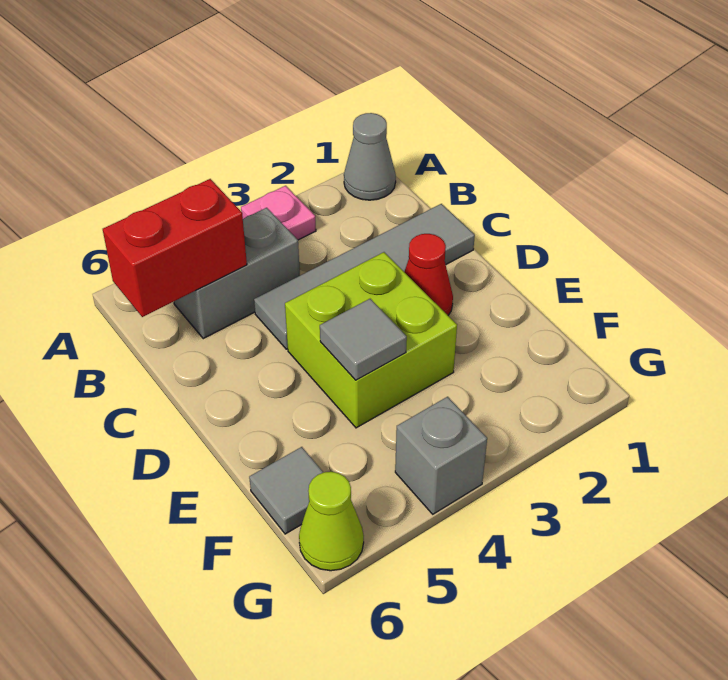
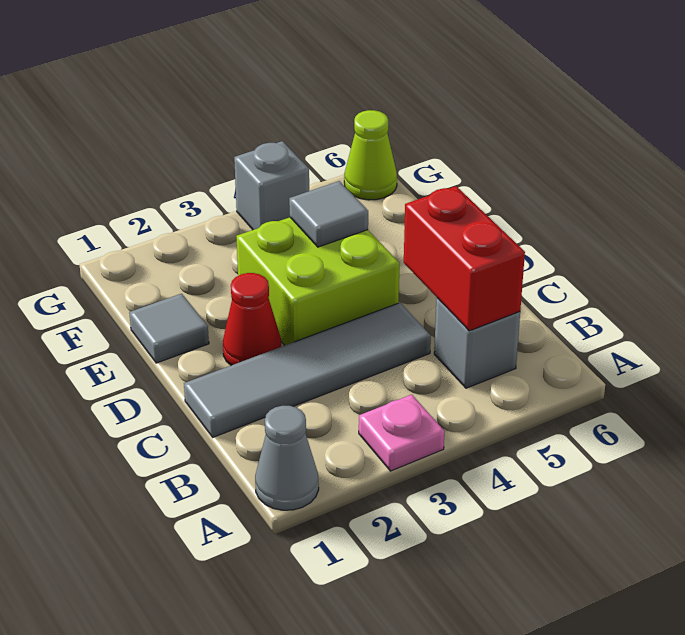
grey brick B4:B5 level 1 -> grey brick B5 level 1
red brick B5:B6 level 2 -> red brick B5:C5 level 2
grey tile F6 level 1 -> grey tile E1 level 1

